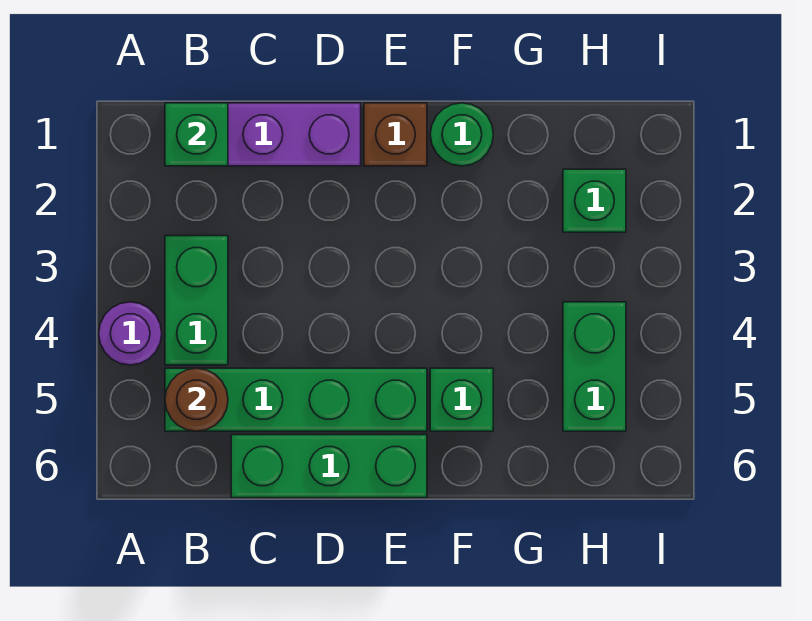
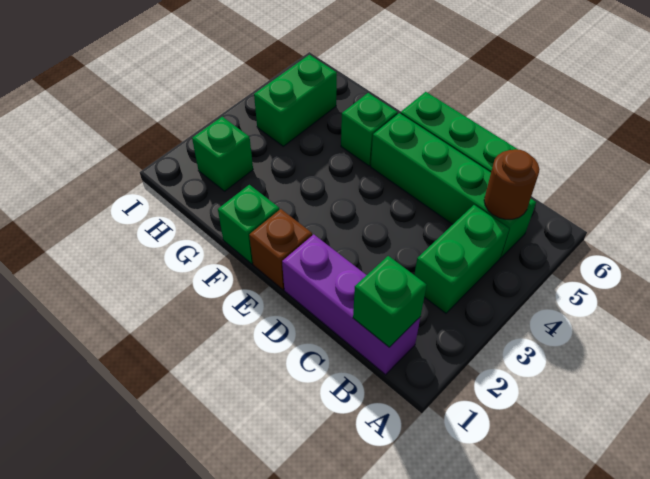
purple round brick A4 level 1 -> none
green round brick F1 level 1 -> green brick F1 level 1

